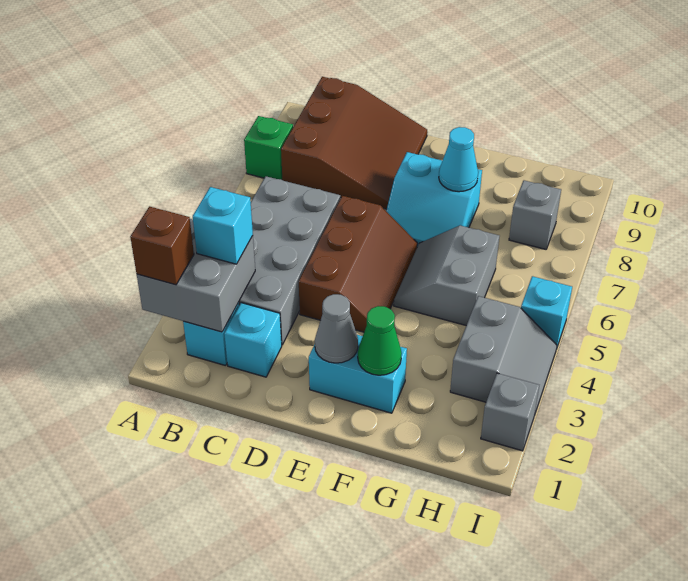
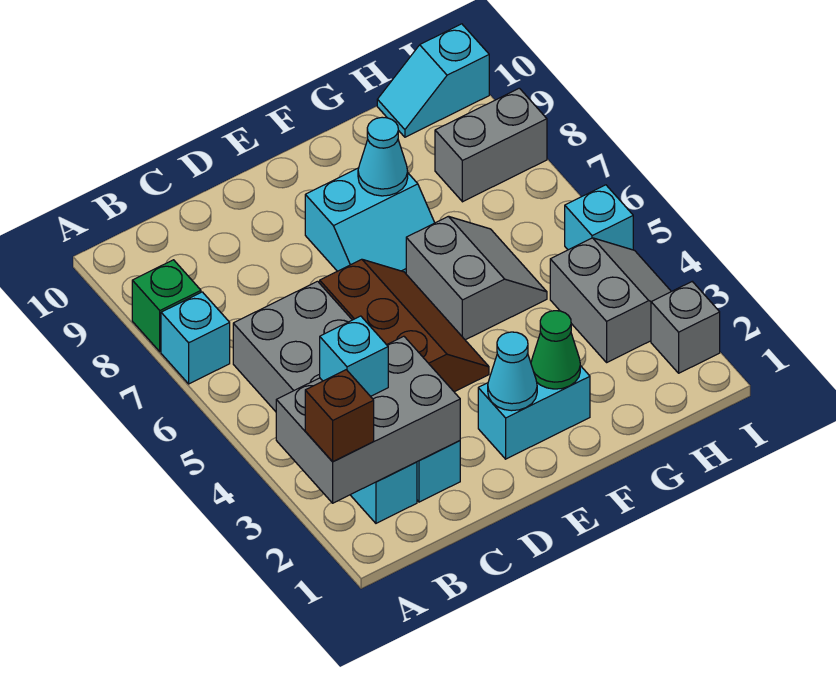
grey brick A2:B3 level 2 -> grey brick A2:C3 level 2
none -> cyan brick A7 level 1
brown slope B8:D10 level 1 top B -> none
grey cone E2 level 2 -> cyan cone E2 level 2
grey slope F5:G6 level 1 top G -> grey slope F5:G6 level 1 top F
grey brick H8 level 1 -> grey brick H8:I8 level 1
none -> cyan slope H10:I10 level 1 top I

